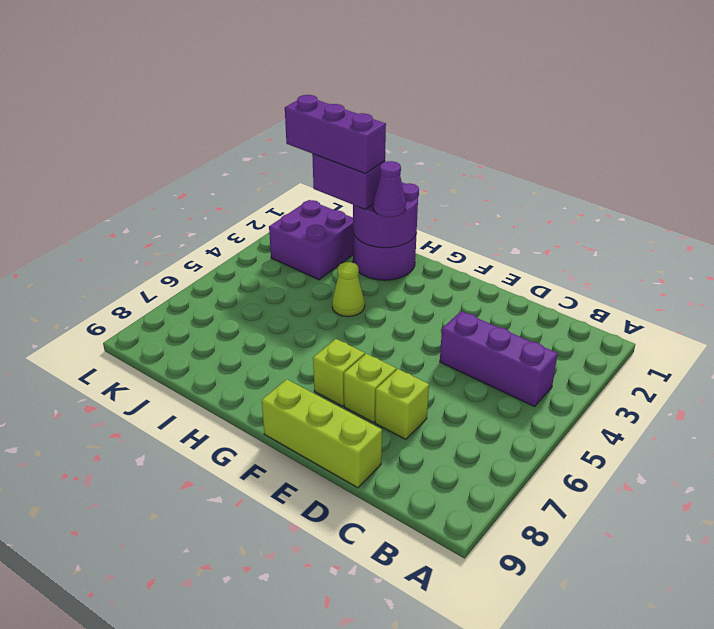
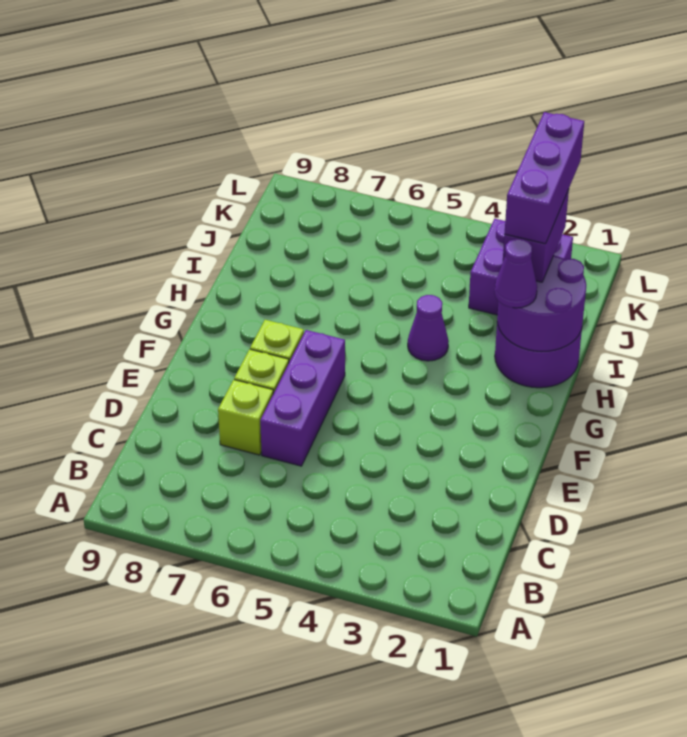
purple brick B4:D4 level 1 -> purple brick D6:F6 level 1
lime brick D9:F9 level 1 -> none
lime cone H4 level 1 -> purple cone H4 level 1

